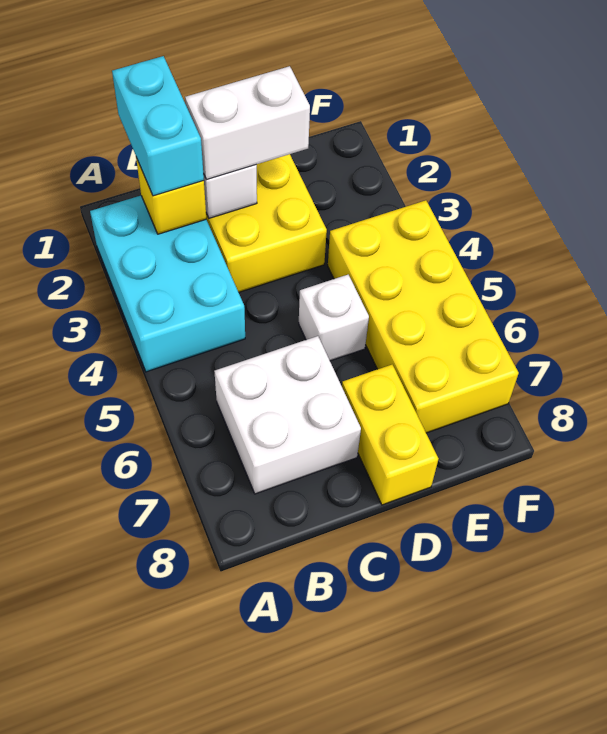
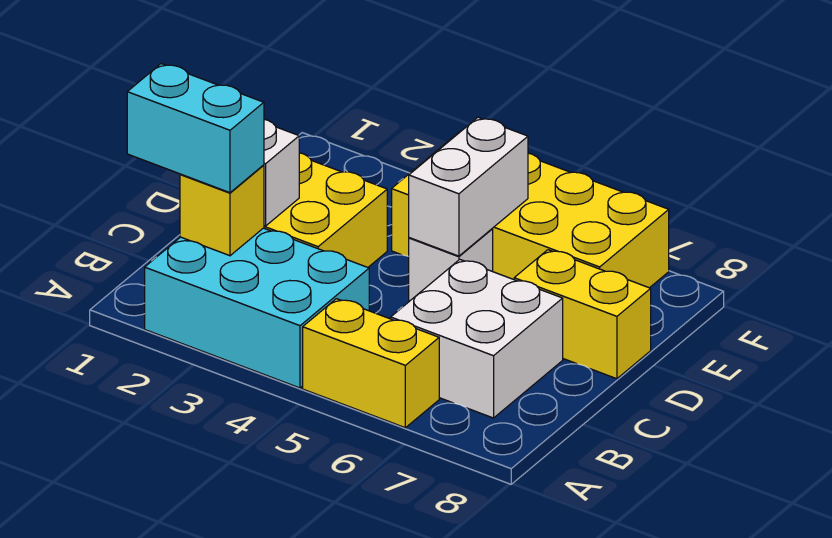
none -> yellow brick A5:A6 level 1
white brick C2:D2 level 3 -> white brick D5:E5 level 2

